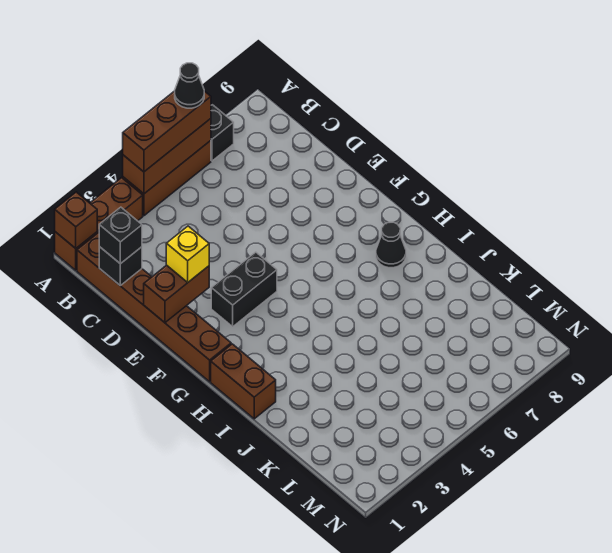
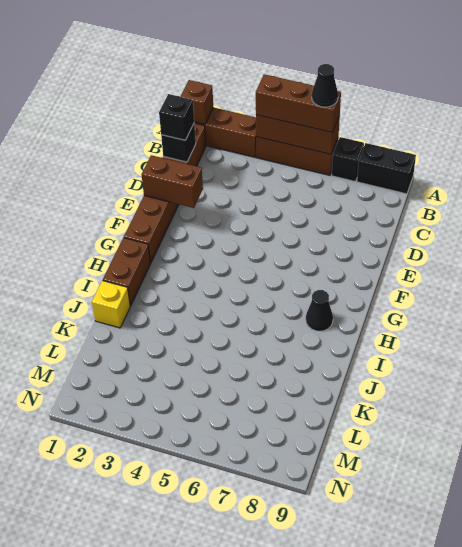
yellow brick E2 level 3 -> yellow brick J1 level 1
black brick F3:F4 level 1 -> black brick A8:A9 level 1

